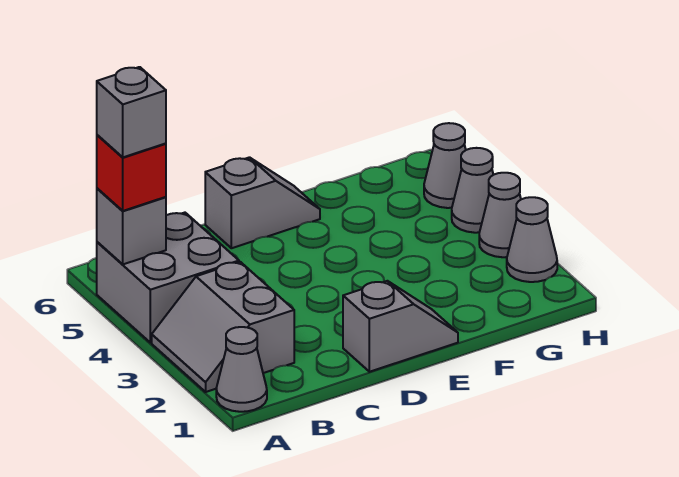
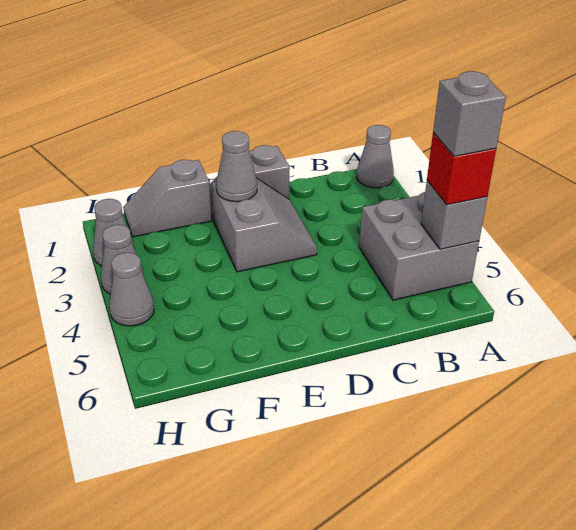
grey slope A2:B3 level 1 top B -> grey slope D2:E3 level 1 top E
grey slope D6:E6 level 1 top D -> grey slope F1:G1 level 1 top F
grey cone H5 level 1 -> grey cone E2 level 2

